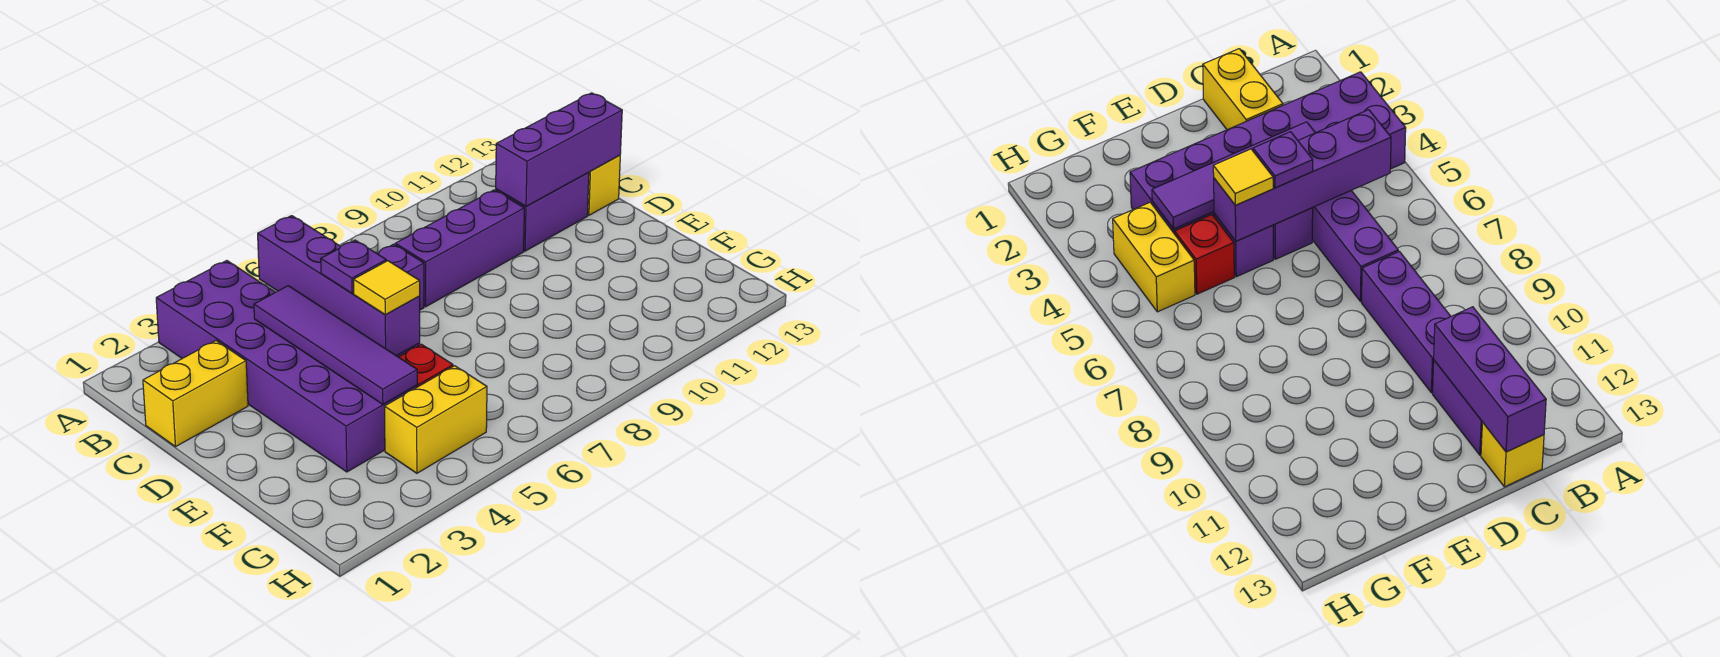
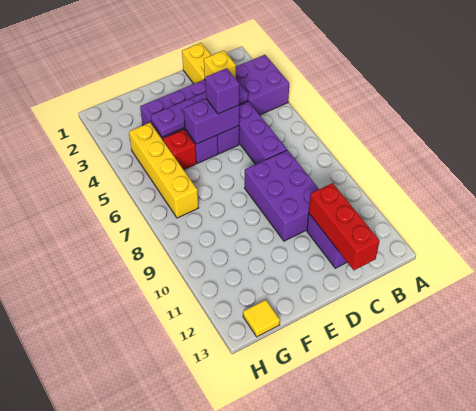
purple brick B5:E5 level 2 -> purple brick D5:E5 level 2
purple tile C4:F4 level 2 -> purple plate C4:F4 level 2
purple brick C8:C10 level 1 -> purple brick C8:D10 level 1
purple brick C11:C13 level 2 -> red brick C11:C13 level 2
yellow brick C13 level 1 -> yellow brick C3 level 2
purple plate D5 level 3 -> purple brick D5 level 3
yellow tile E5 level 3 -> yellow tile G13 level 1
yellow brick G4:G5 level 1 -> yellow brick G4:G7 level 1

